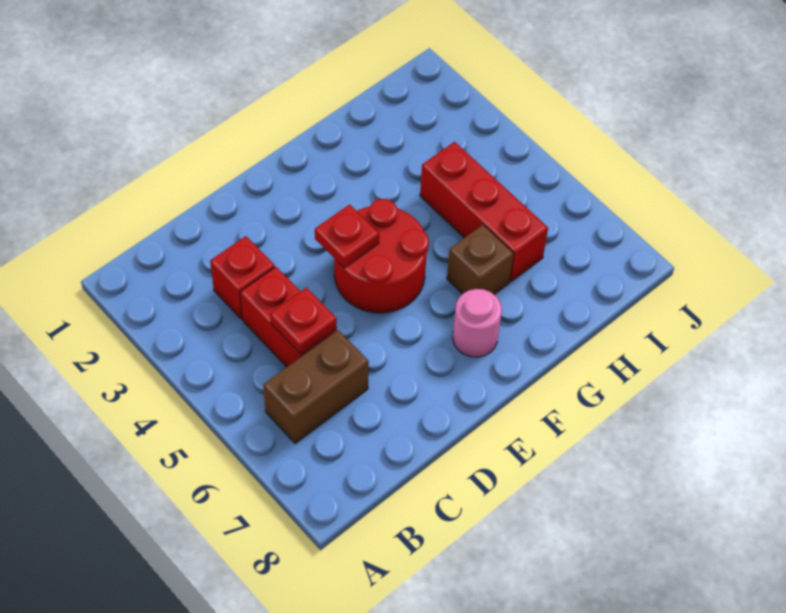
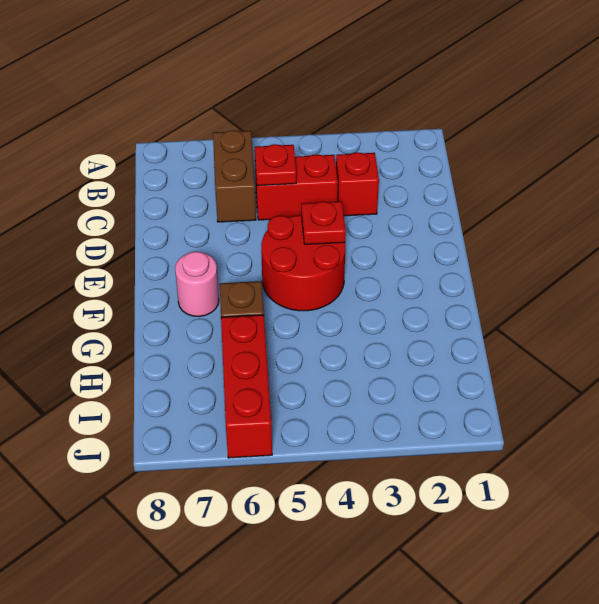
red brick H4:H6 level 1 -> red brick H6:J6 level 1

